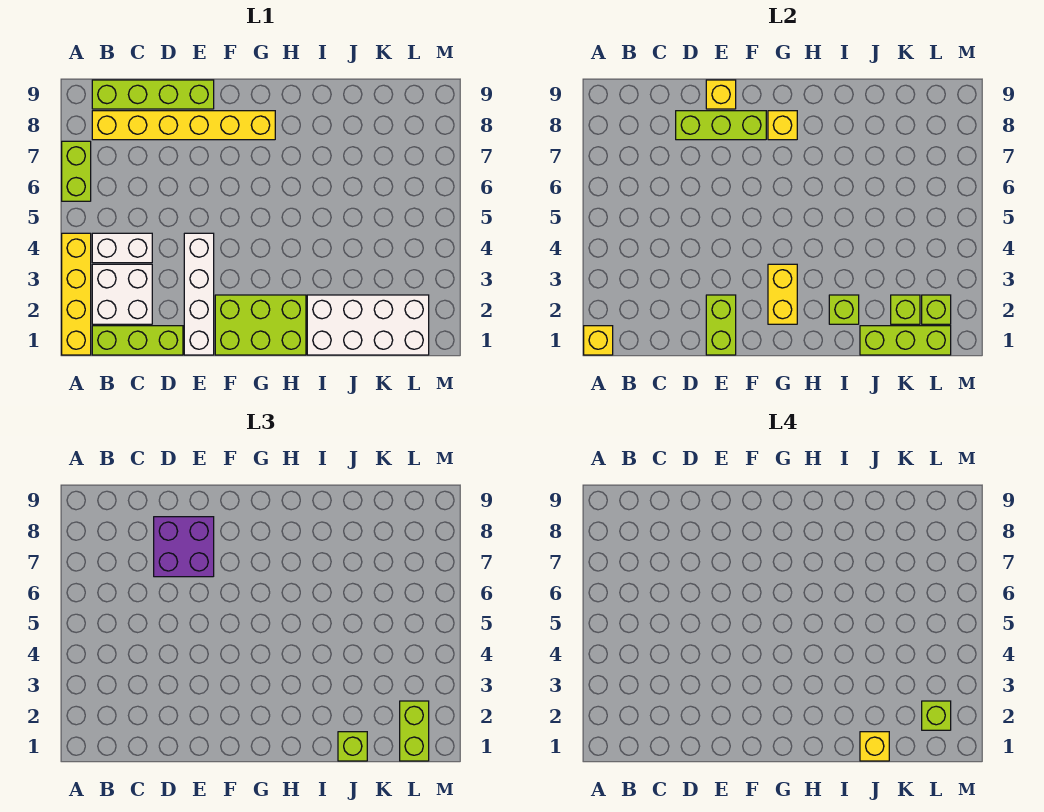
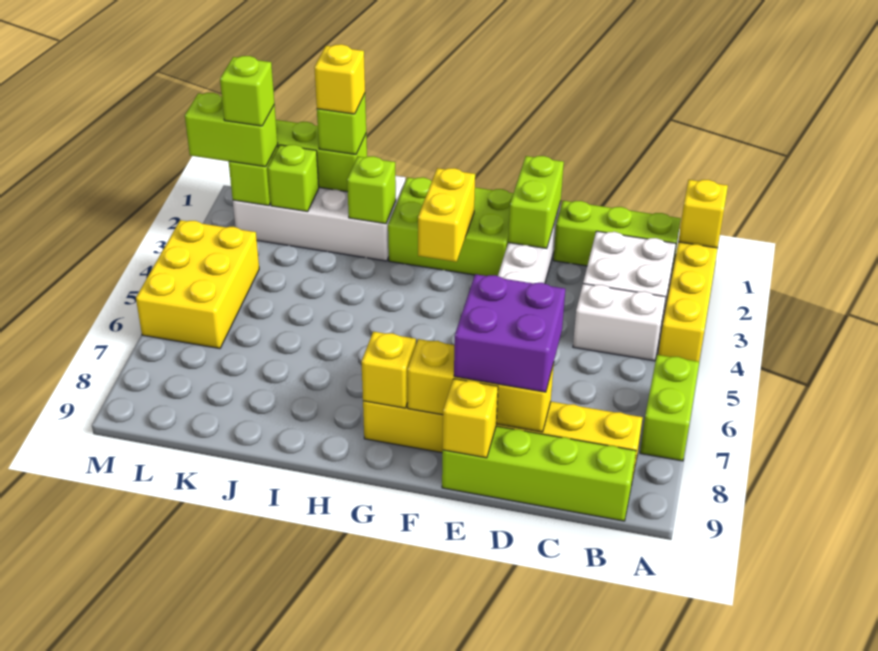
lime brick D8:F8 level 2 -> yellow brick D8:F8 level 2
lime brick L1:L2 level 3 -> lime brick L2:M2 level 3
none -> yellow brick L4:M6 level 1

